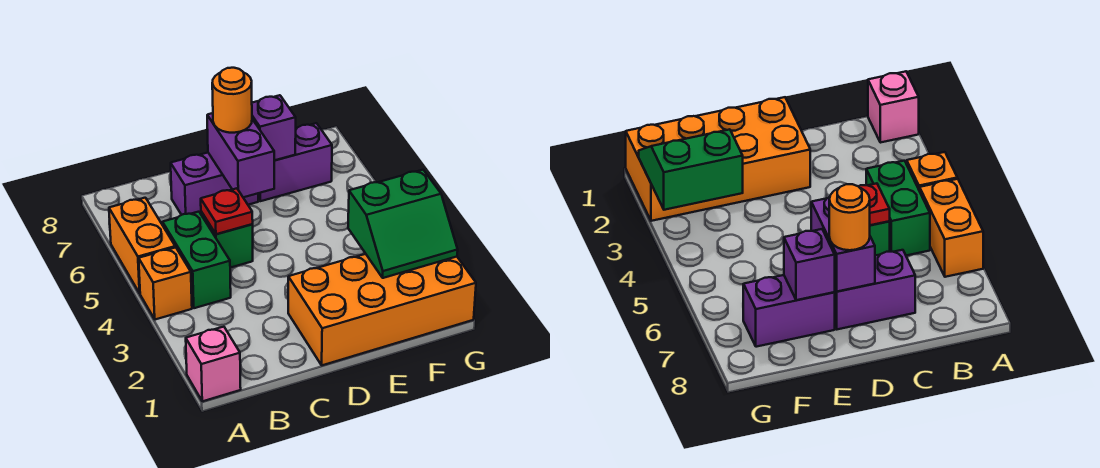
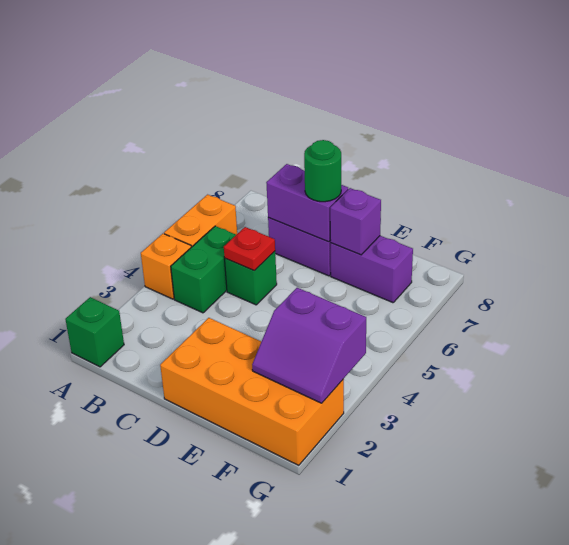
pink brick A1 level 1 -> green brick A1 level 1
purple brick D6:D7 level 2 -> purple brick C7:D7 level 2
orange round brick D7 level 3 -> green round brick D7 level 3
green slope F2:G3 level 2 top 3 -> purple slope F2:G3 level 2 top 3

